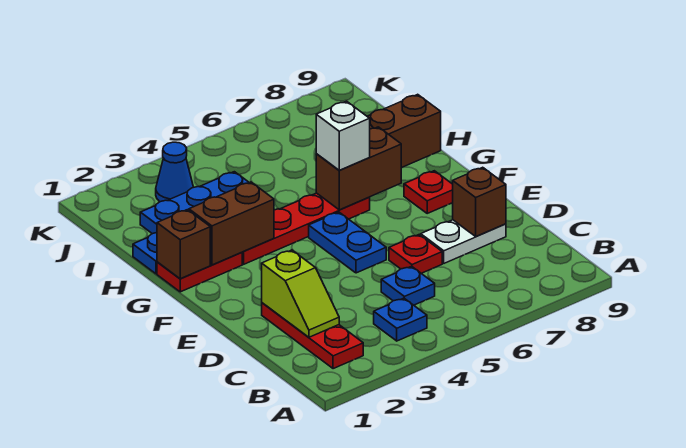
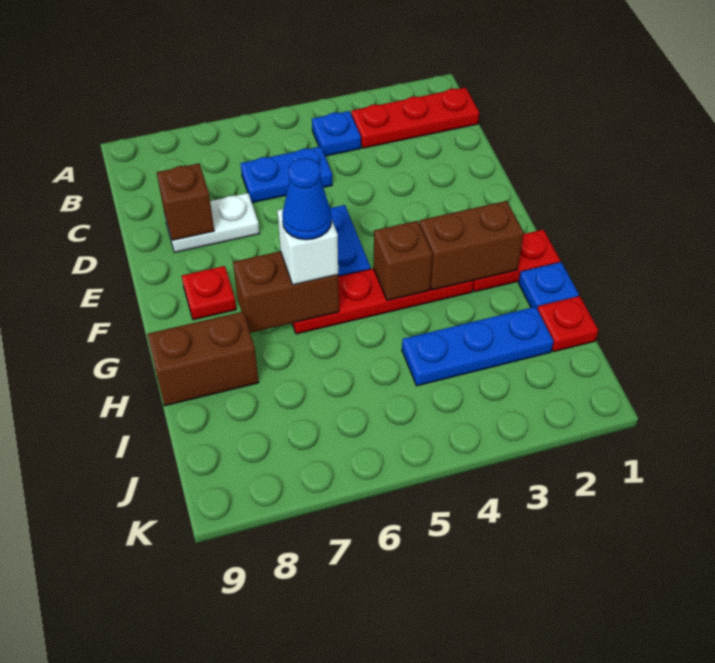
red plate B2:D2 level 1 -> red plate B1:B3 level 1
lime slope C2:D2 level 2 top D -> none
blue plate C5 level 1 -> blue plate C5:C6 level 1
red plate D6 level 1 -> red plate I1 level 1
brown brick G1 level 2 -> brown brick G4 level 2
blue cone J3 level 1 -> blue cone G6 level 4

